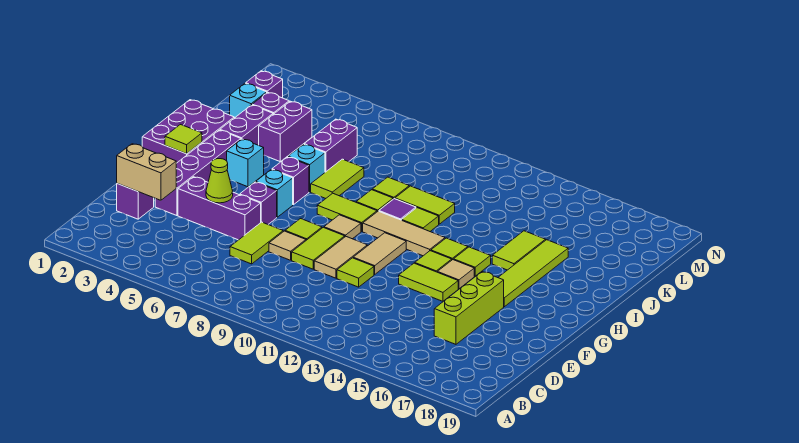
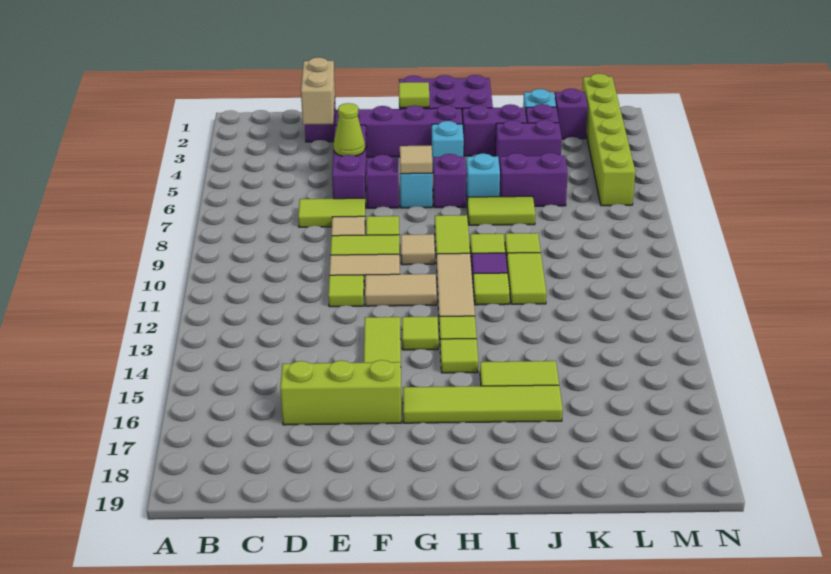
tan tile G14 level 1 -> tan tile G6 level 2
none -> lime brick M1:M6 level 1

